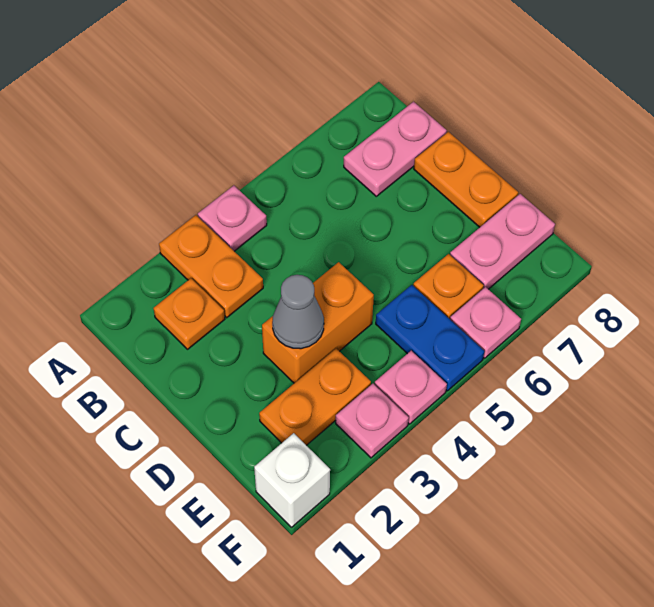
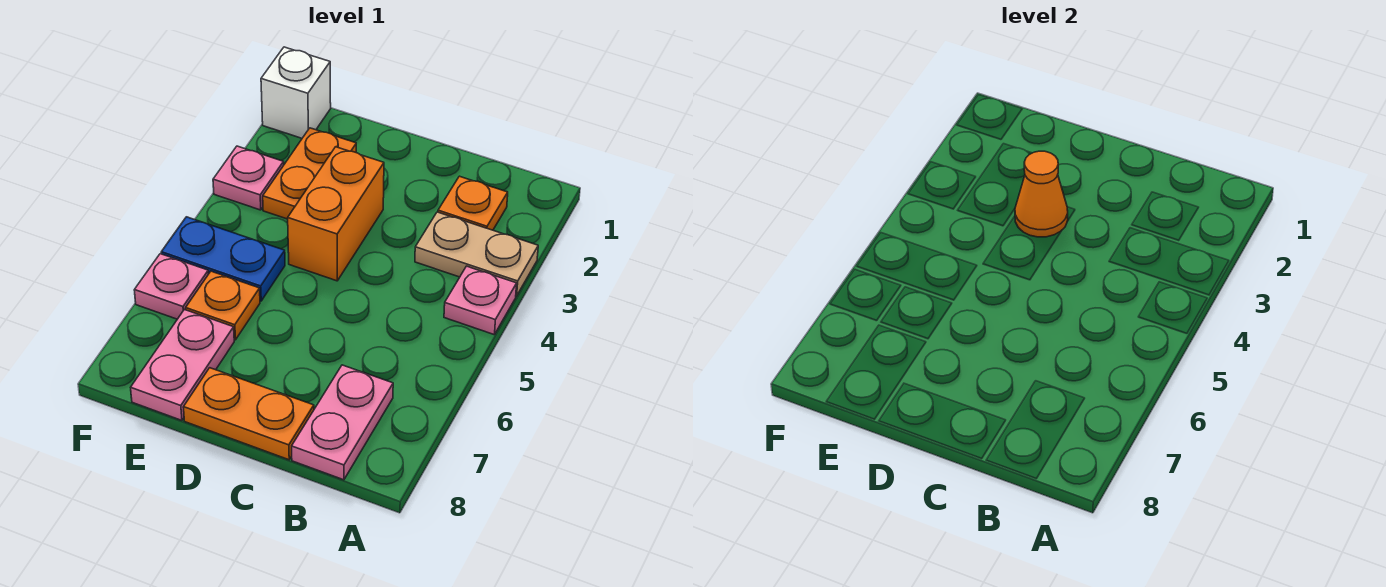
orange plate A3:B3 level 1 -> tan plate A3:B3 level 1
grey cone D3 level 2 -> orange cone D3 level 2
pink plate F4 level 1 -> none

